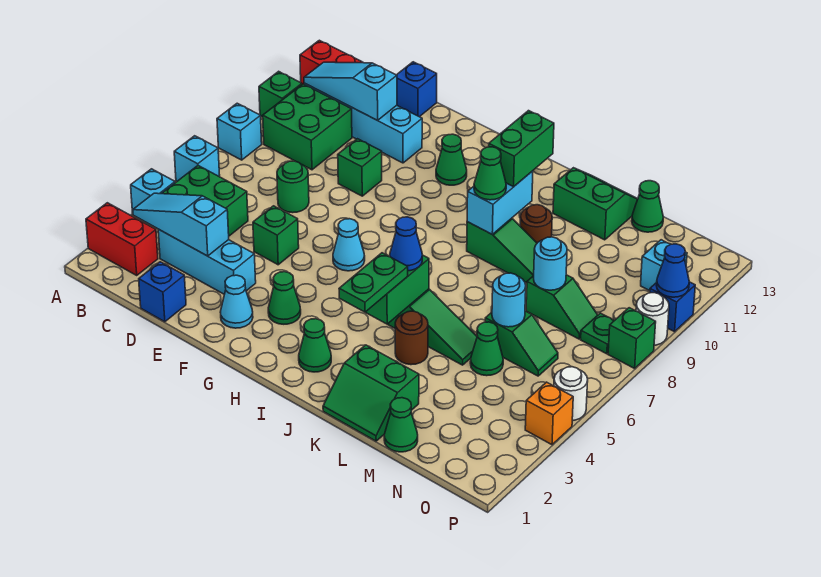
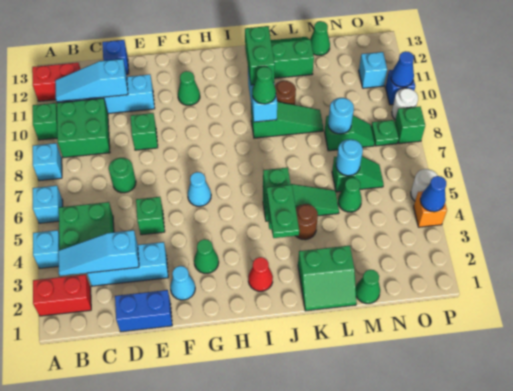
blue brick D1 level 1 -> blue brick D1:E1 level 1
green cone I2 level 1 -> red cone I2 level 1
blue cone J5 level 3 -> blue cone P4 level 2

